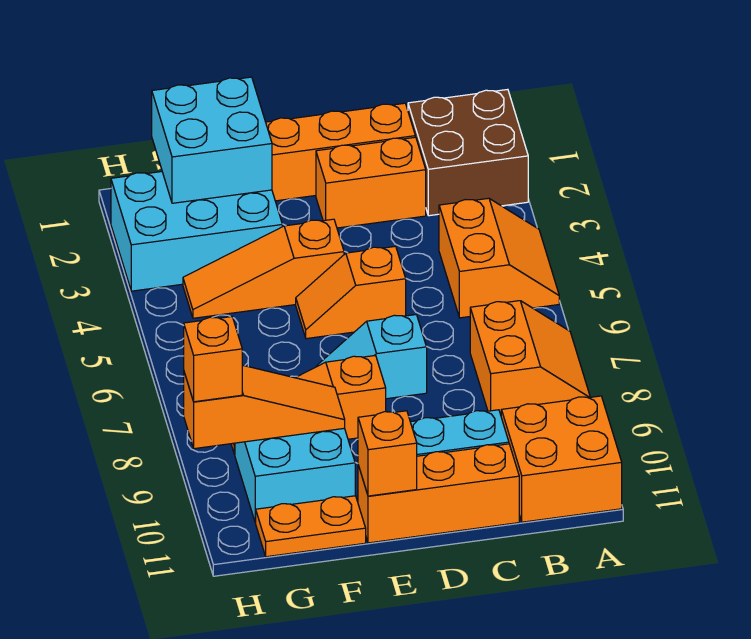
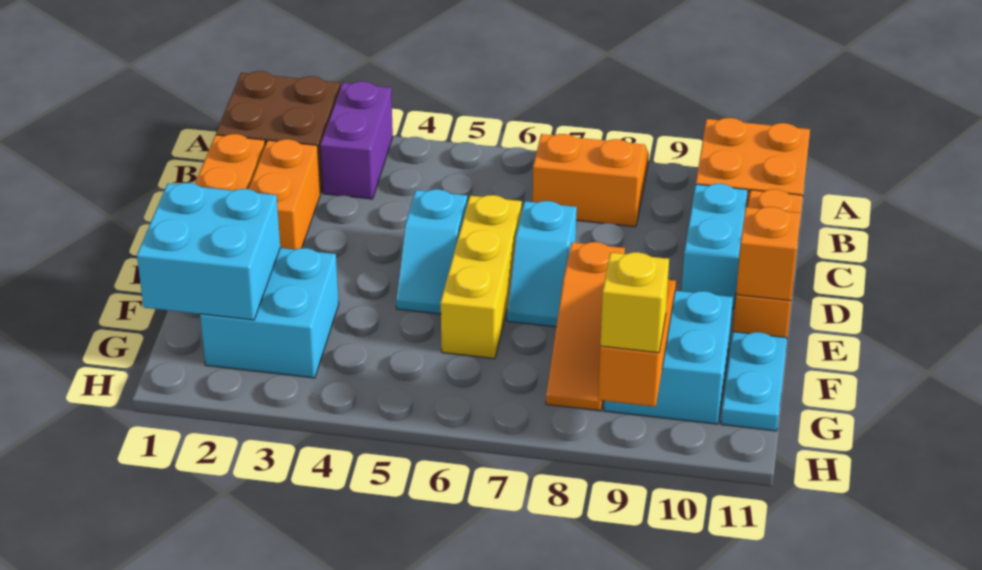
none -> purple brick A3:B3 level 1
orange slope A4:B5 level 1 top B -> none
orange slope D5:E5 level 1 top D -> cyan slope D5:E5 level 1 top D
none -> yellow brick D6:F6 level 1
orange slope E4:G4 level 1 top E -> none
cyan brick F2:H3 level 1 -> cyan brick F2:G3 level 1
orange plate F11:G11 level 1 -> cyan plate F11:G11 level 1
orange brick H9 level 3 -> yellow brick H9 level 3

